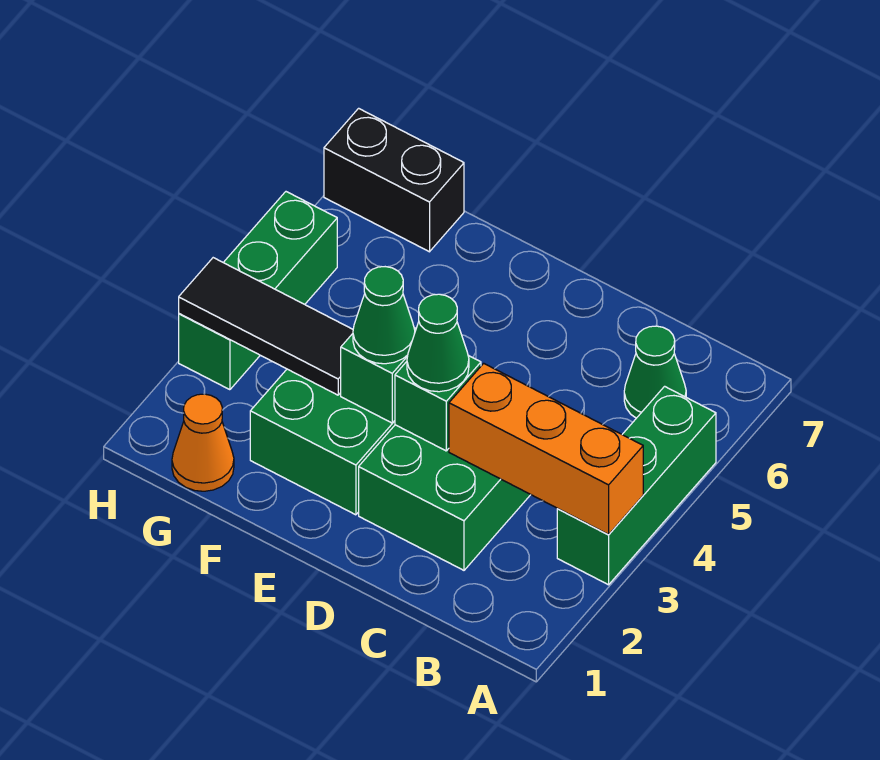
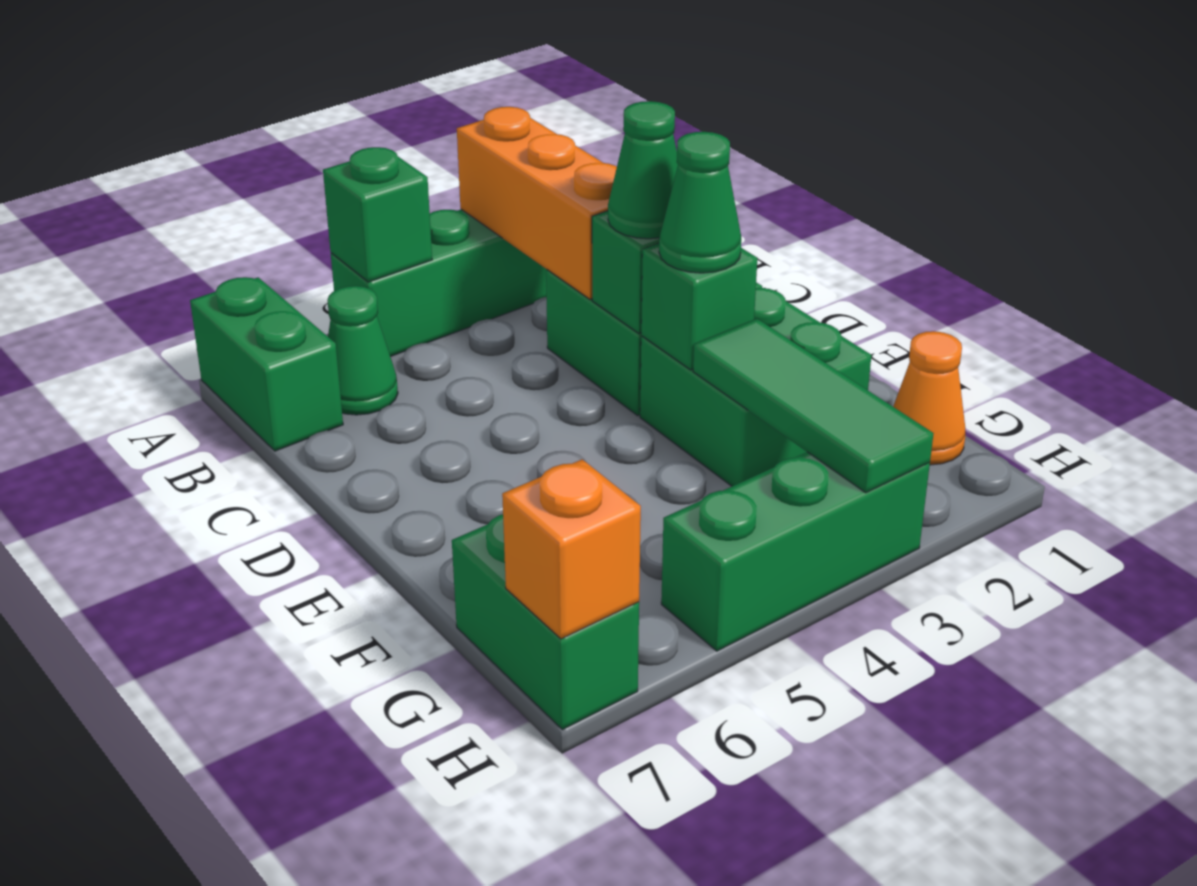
none -> green brick A5 level 2
none -> green brick A7:B7 level 1
black tile F3:H3 level 2 -> green tile F3:H3 level 2
black brick G7:H7 level 1 -> green brick G7:H7 level 1
none -> orange brick H7 level 2

